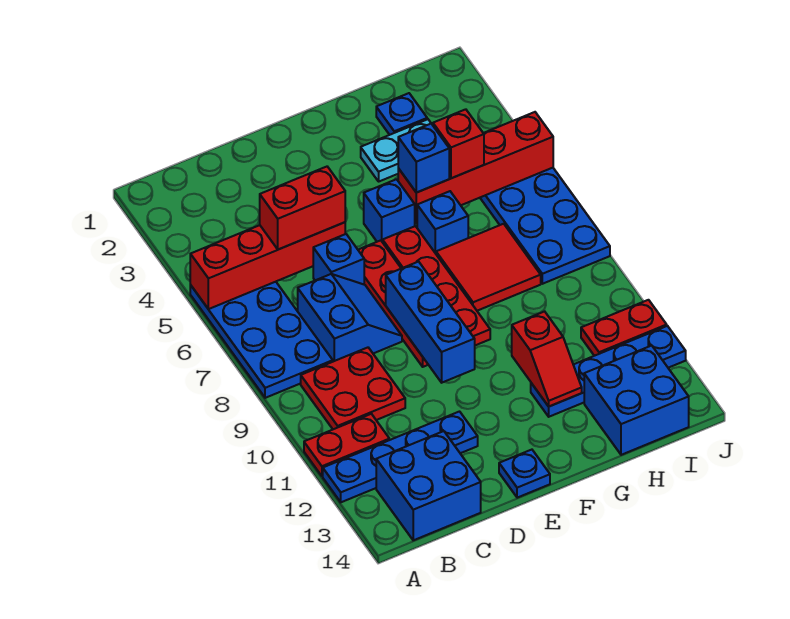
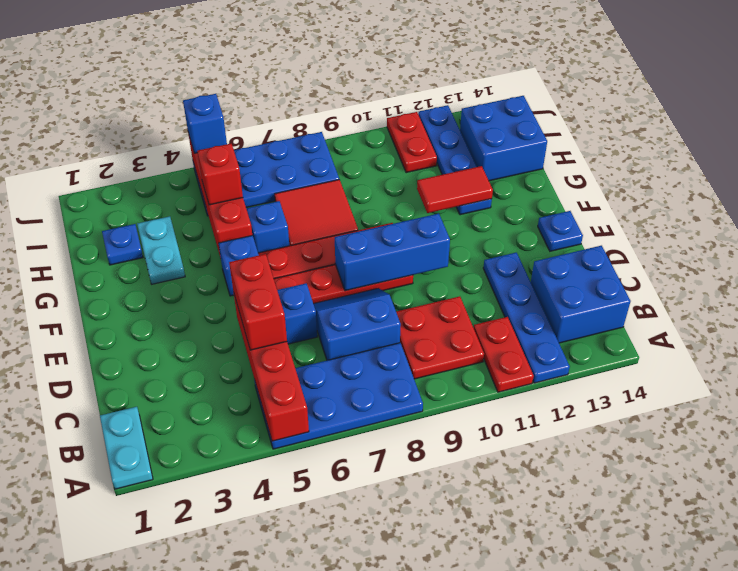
none -> cyan plate A1:B1 level 1
blue brick G5 level 3 -> blue brick J5 level 3
red slope G11:G12 level 2 top 11 -> red tile G11:G12 level 2

